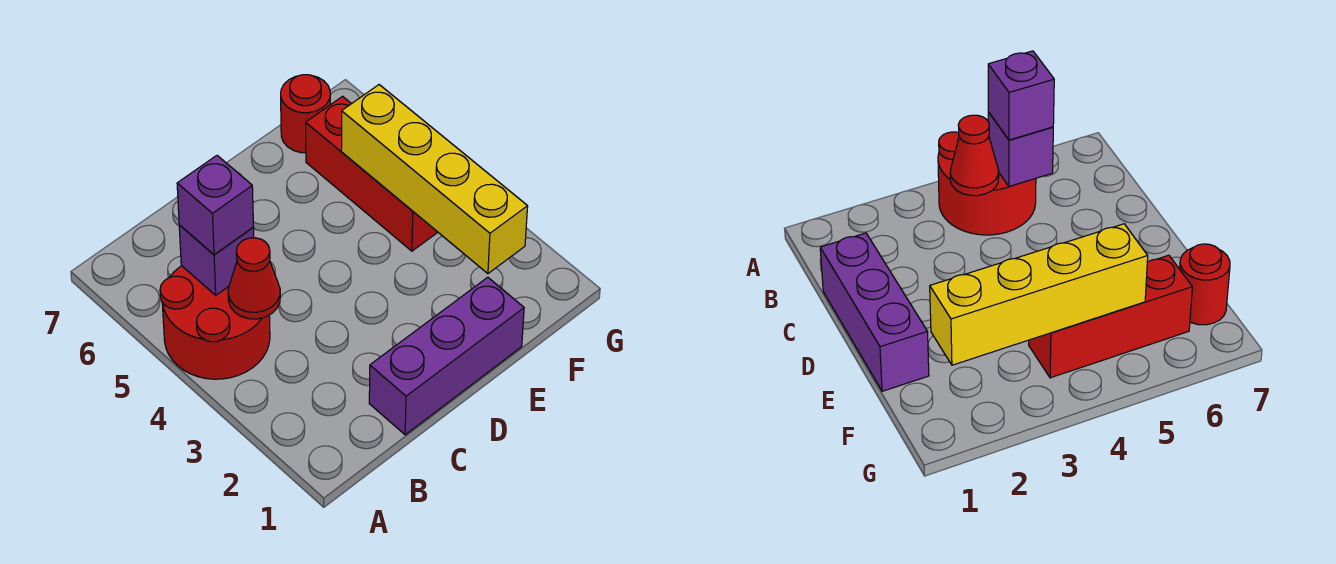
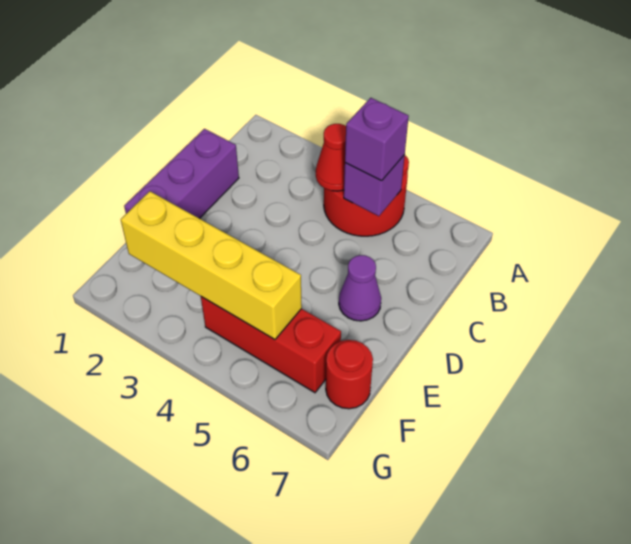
none -> purple cone D6 level 1

